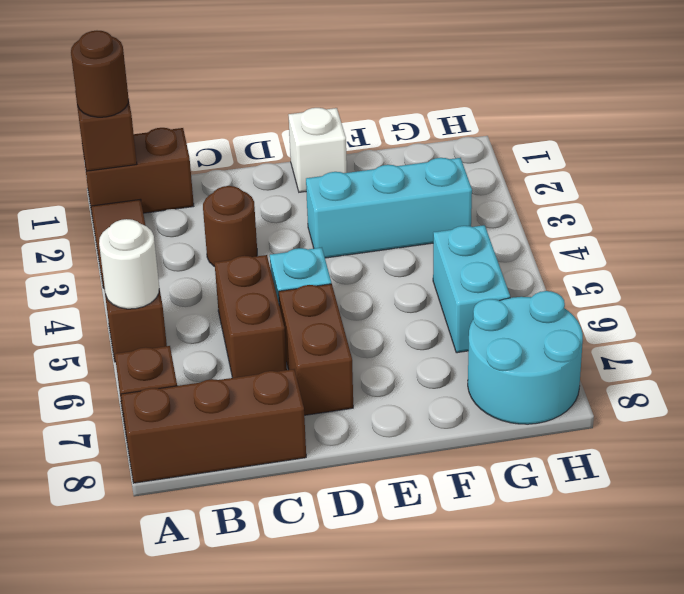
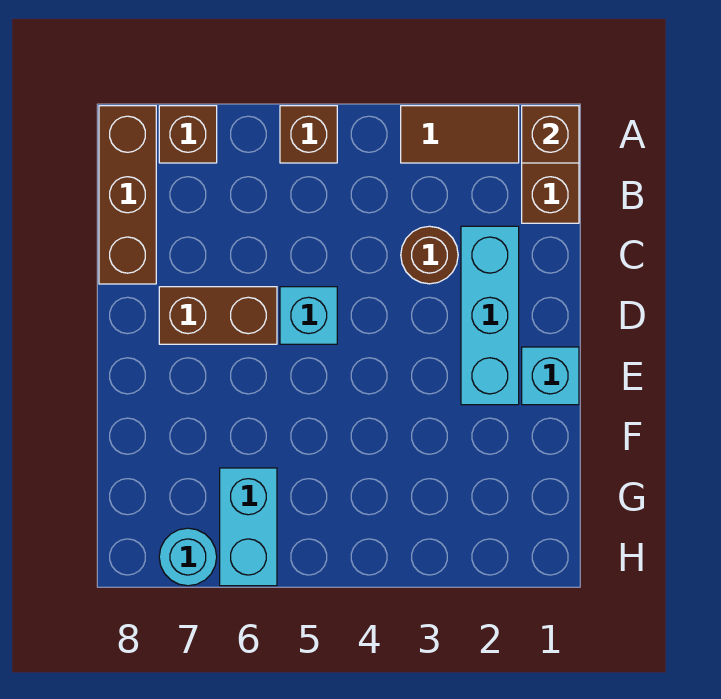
brown round brick A1 level 3 -> none
white round brick A5 level 2 -> none
brown brick C5:C6 level 1 -> none
white brick E1 level 1 -> cyan brick E1 level 1
cyan brick E3:G3 level 1 -> cyan brick C2:E2 level 1
cyan brick G5:G6 level 1 -> cyan brick G6:H6 level 1
cyan round brick G7:H8 level 1 -> cyan round brick H7 level 1

